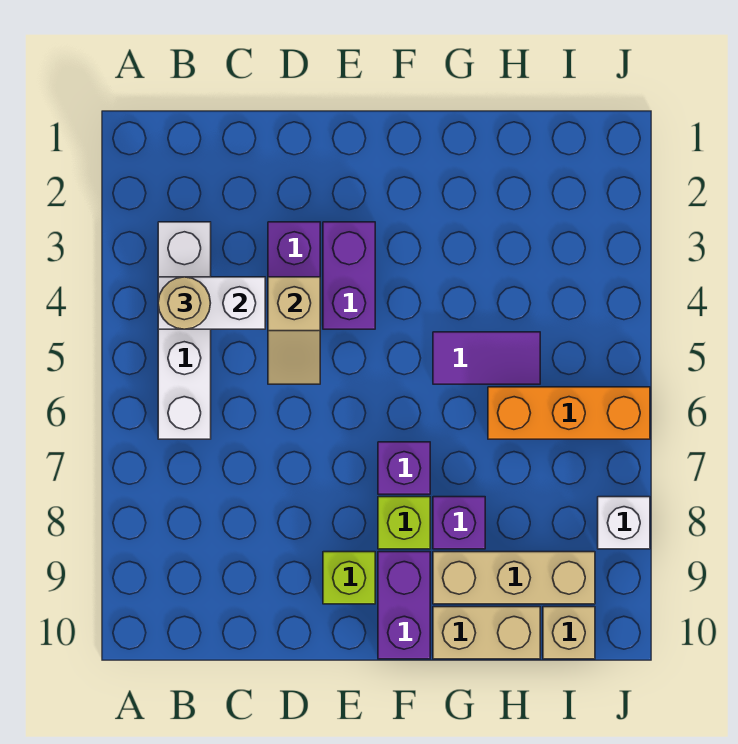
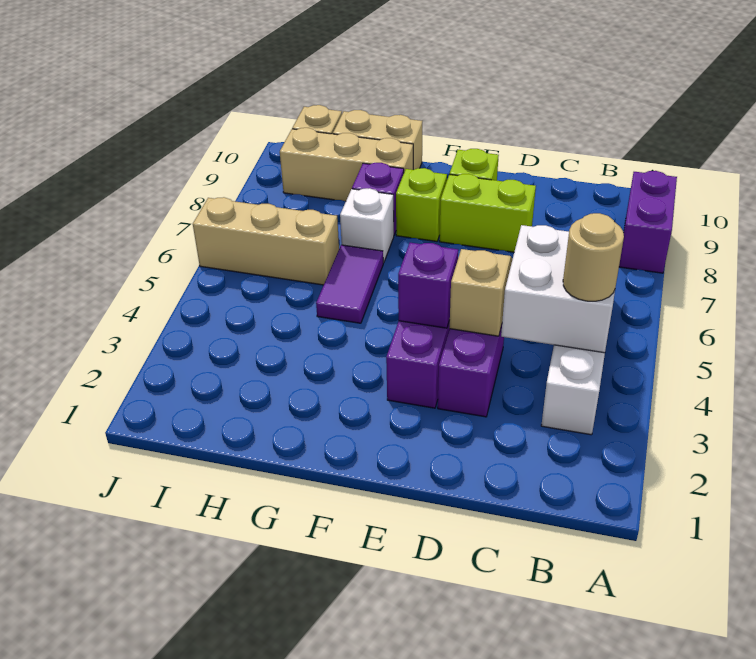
white brick B4:C4 level 2 -> white brick B4:C5 level 2
none -> lime brick D8:E8 level 1
purple brick F7 level 1 -> purple brick E4 level 2
purple brick F9:F10 level 1 -> purple brick A8:A9 level 1
purple tile G5:H5 level 1 -> purple tile G5:G6 level 1
orange brick H6:J6 level 1 -> tan brick H6:J6 level 1
white brick J8 level 1 -> white brick G7 level 1

